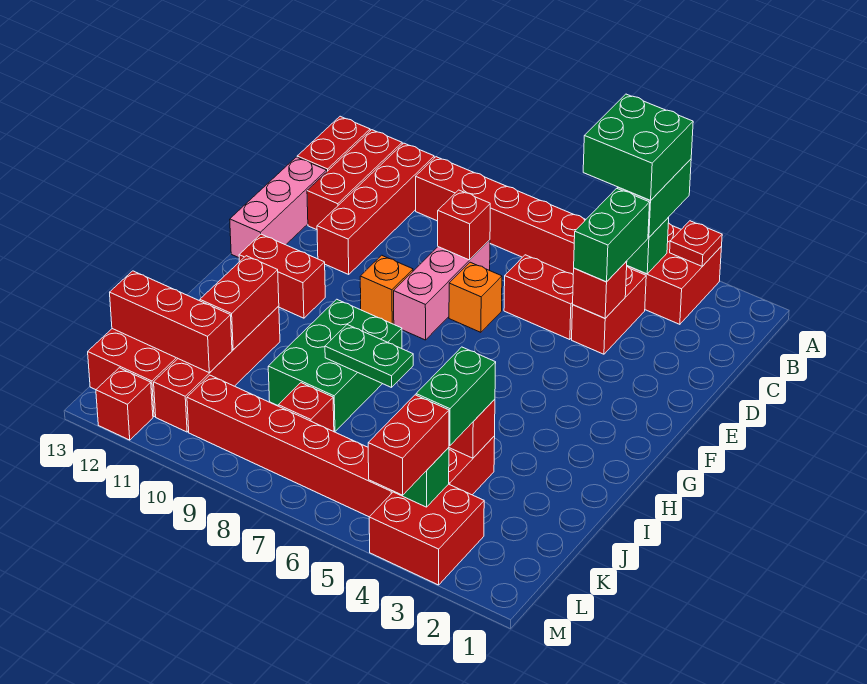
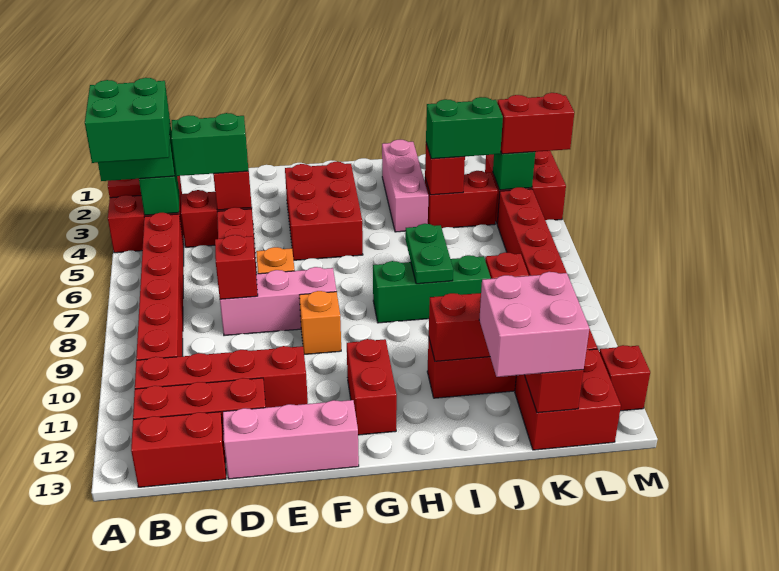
none -> red brick F3:G5 level 1
green brick H8:J9 level 1 -> green brick H8:J8 level 1
none -> pink brick I2:I4 level 1
none -> pink brick J12:K13 level 3

